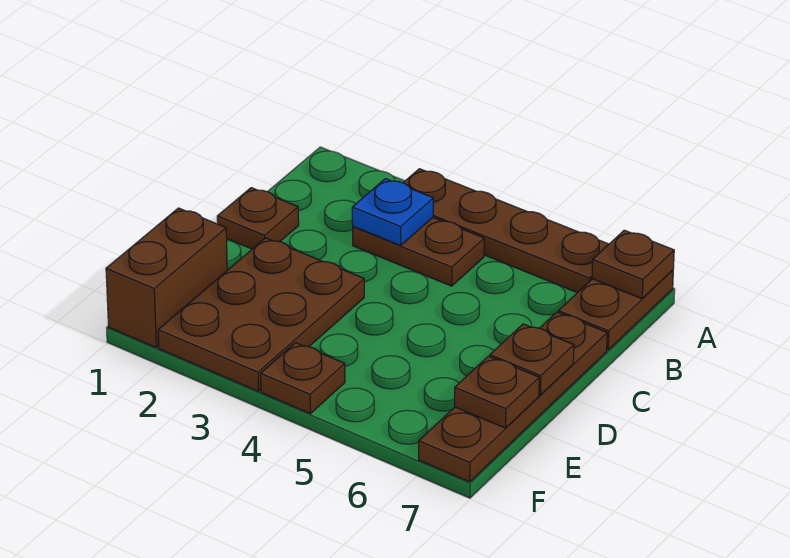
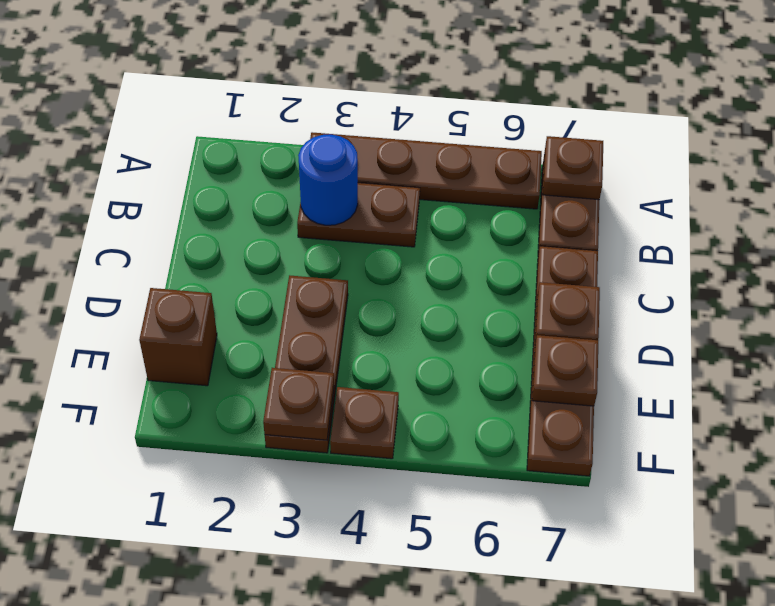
blue plate B3 level 2 -> blue round brick B3 level 2
brown plate C1 level 1 -> brown plate F3 level 2
brown plate D2:F3 level 1 -> brown plate D3:F3 level 1
brown brick E1:F1 level 1 -> brown brick E1 level 1

